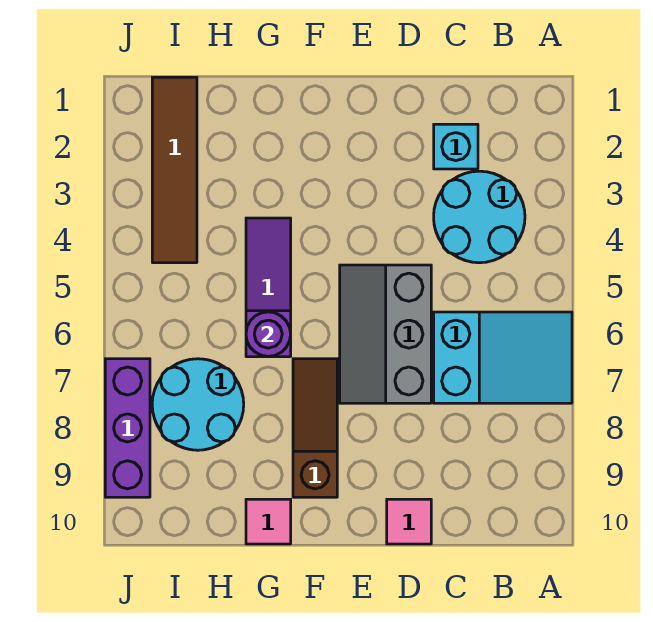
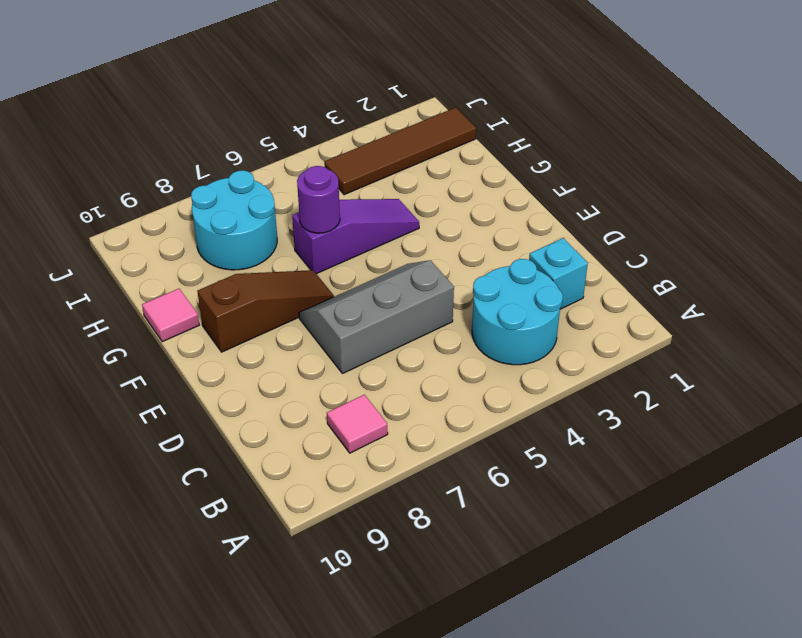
cyan slope A6:C7 level 1 top C -> none
pink tile D10 level 1 -> pink tile B8 level 1
purple brick J7:J9 level 1 -> none

